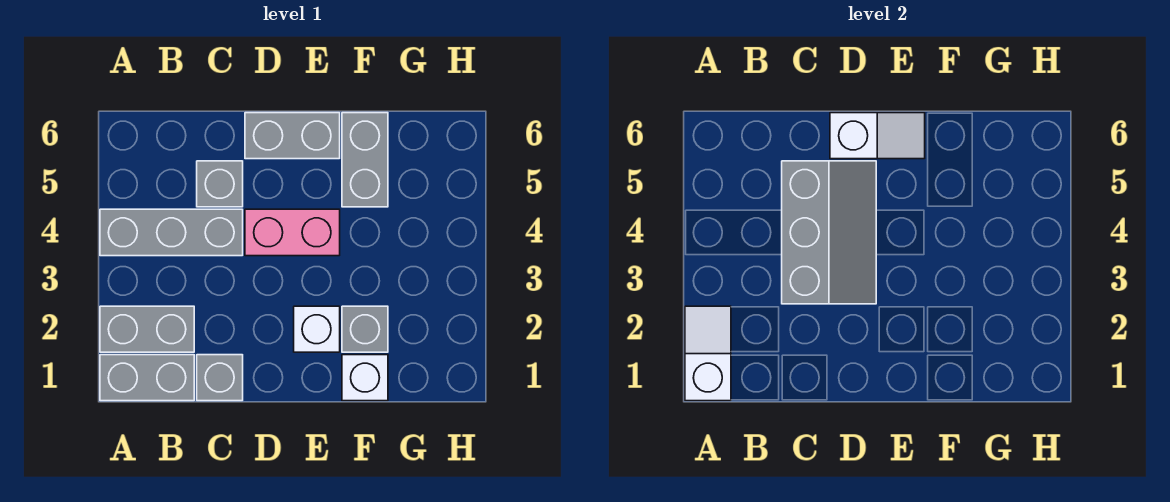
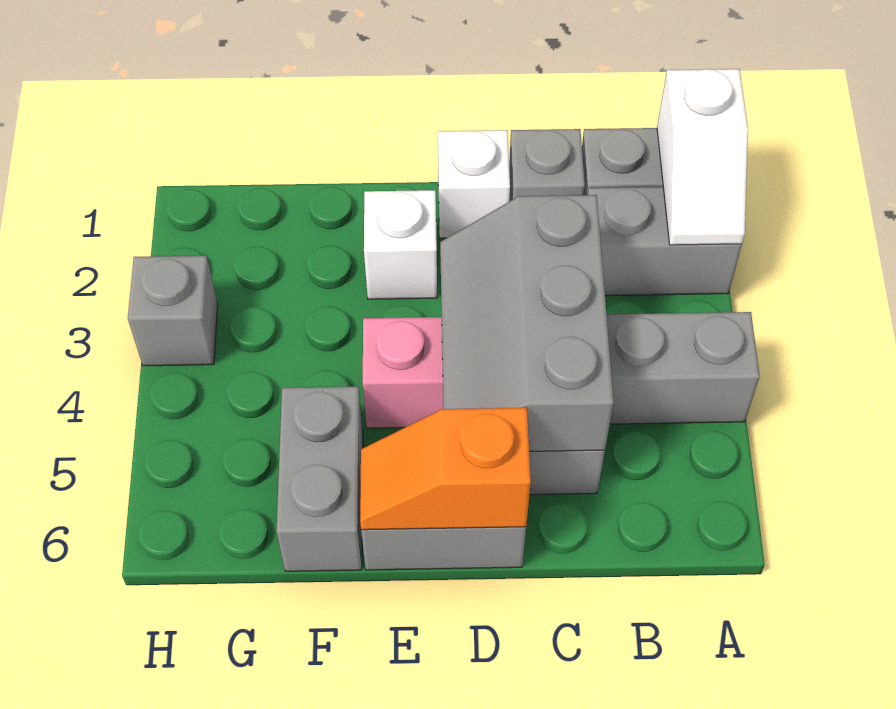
white slope D6:E6 level 2 top D -> orange slope D6:E6 level 2 top D
white brick F1 level 1 -> white brick D1 level 1
grey brick F2 level 1 -> grey brick H3 level 1

